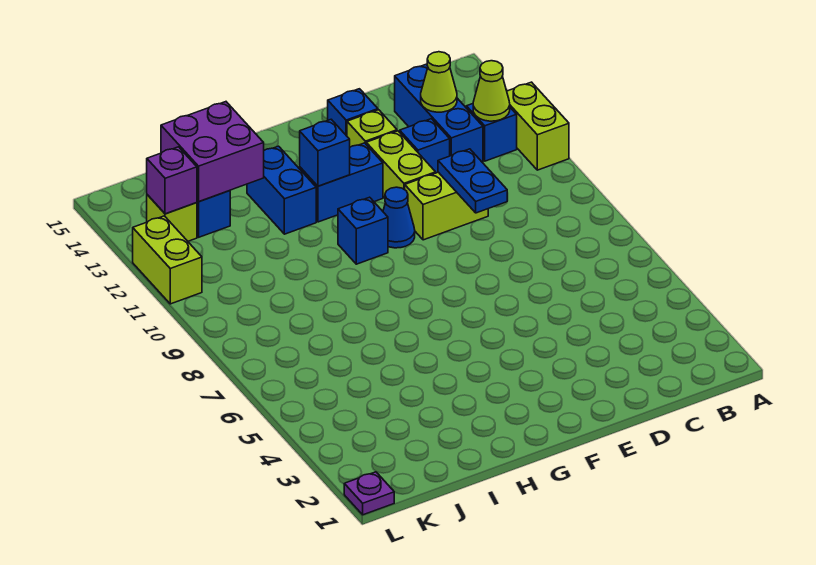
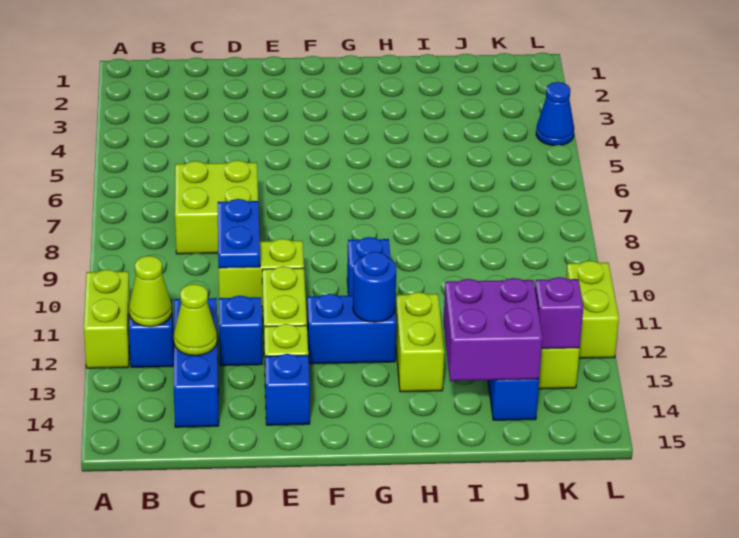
none -> lime brick C7:D8 level 1
blue cone F10 level 1 -> blue cone L4 level 1
blue brick G12 level 2 -> blue round brick G12 level 2
blue brick H12:H13 level 1 -> lime brick H12:H13 level 1
purple plate L1 level 1 -> none

